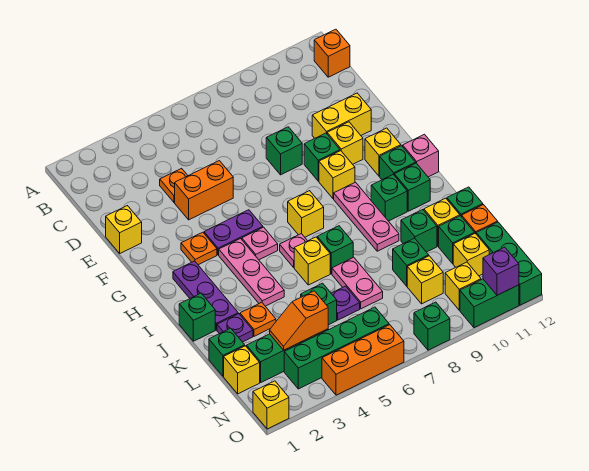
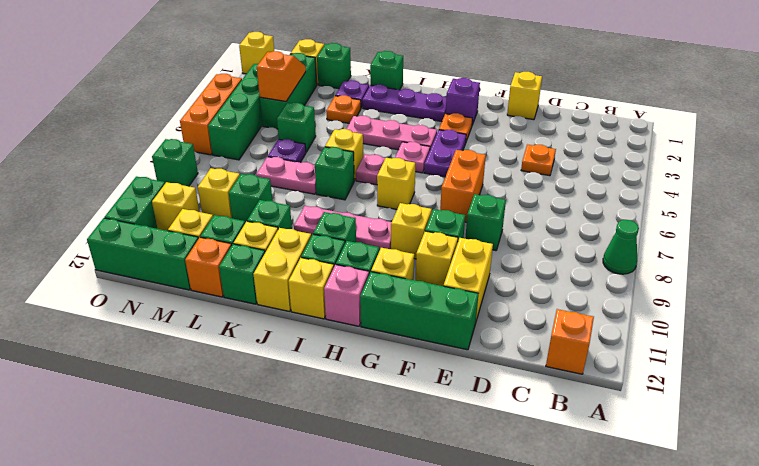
none -> green cone A8 level 1
orange brick E4:E5 level 1 -> orange brick F6:F7 level 1
none -> green brick E12:G12 level 1
none -> yellow brick I12 level 1
none -> yellow brick J11:J12 level 1
purple brick O11 level 2 -> purple brick G2 level 1

